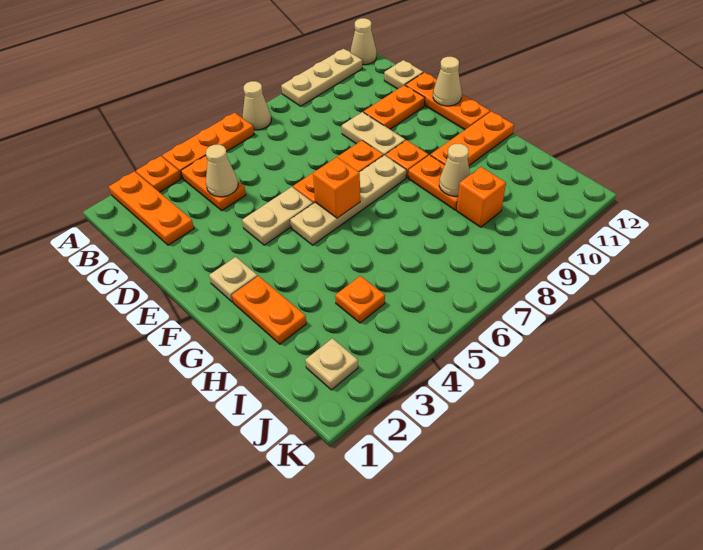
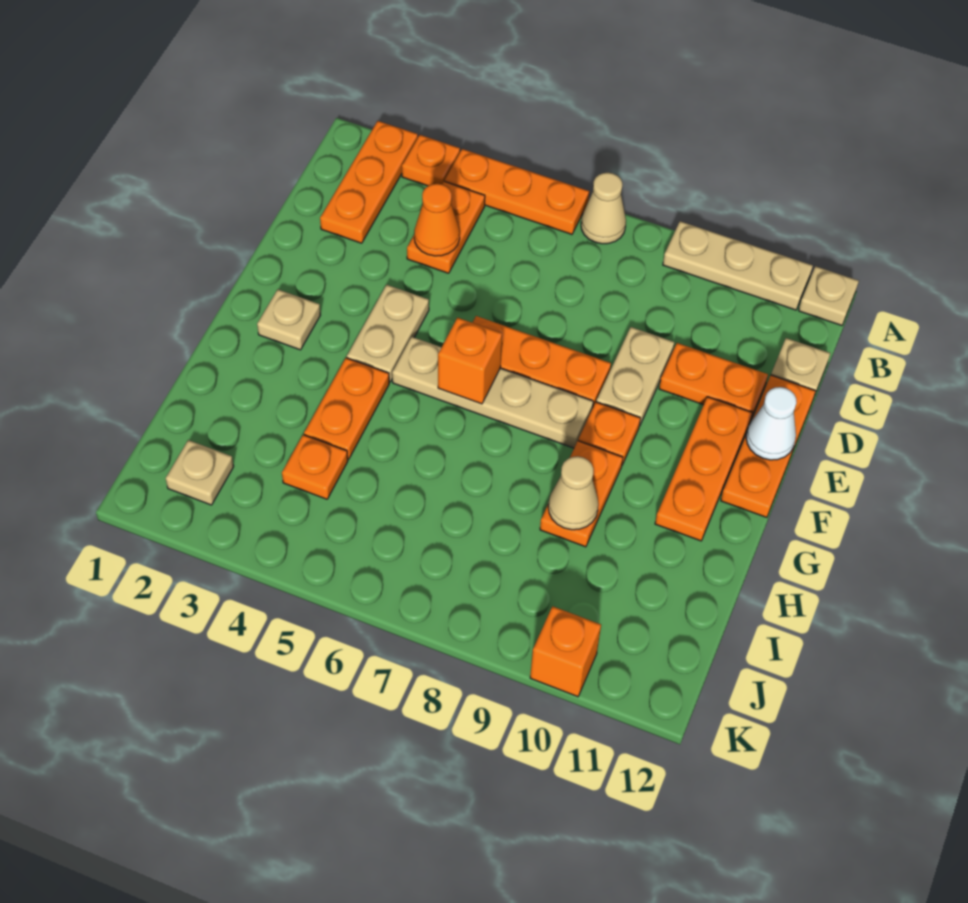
tan cone A12 level 1 -> tan plate A12 level 1
tan cone C4 level 2 -> orange cone C4 level 2
tan plate E4:E5 level 1 -> tan plate E4:F4 level 1
tan cone E12 level 2 -> white cone E12 level 2
orange plate G2:H2 level 1 -> orange plate G4:H4 level 1
orange plate G10:G12 level 1 -> orange plate E11:G11 level 1
orange brick I9 level 1 -> orange brick K10 level 1

